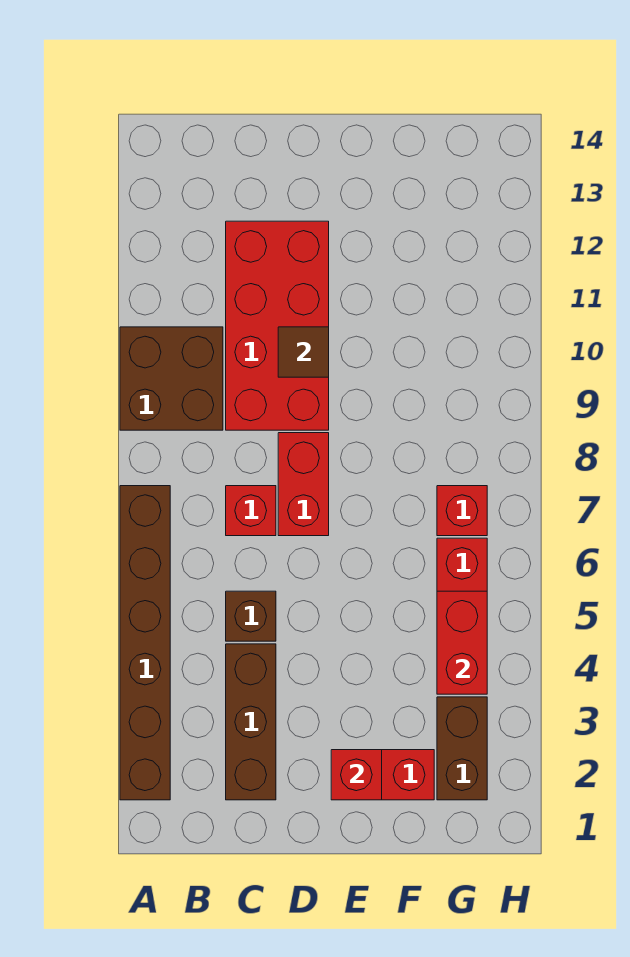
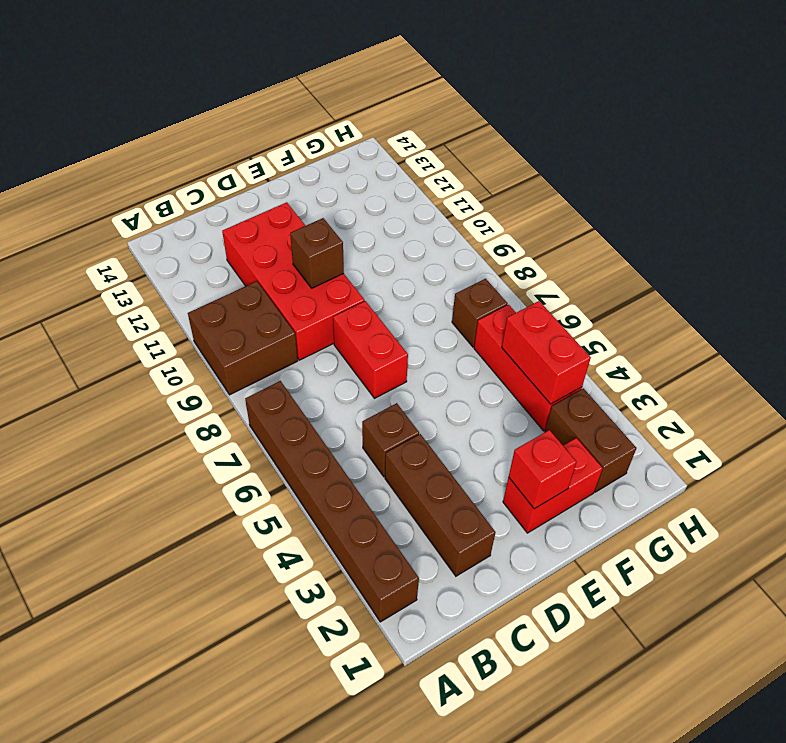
red brick C7 level 1 -> none
brown tile D10 level 2 -> brown brick D10 level 2
red brick G7 level 1 -> brown brick G7 level 1

